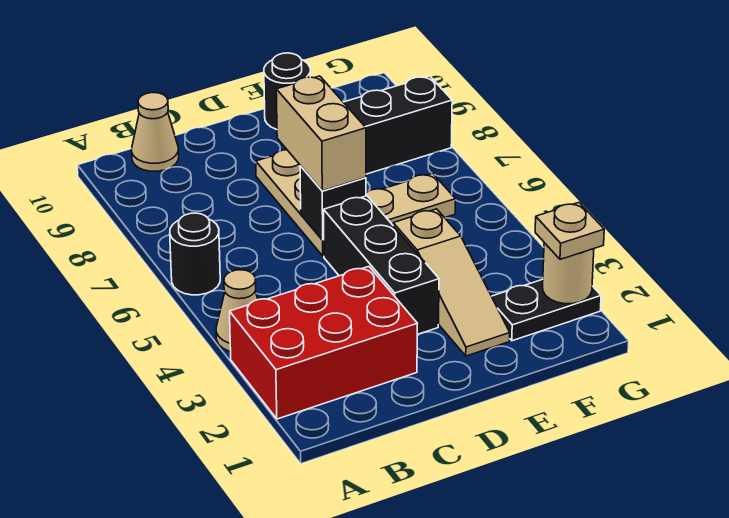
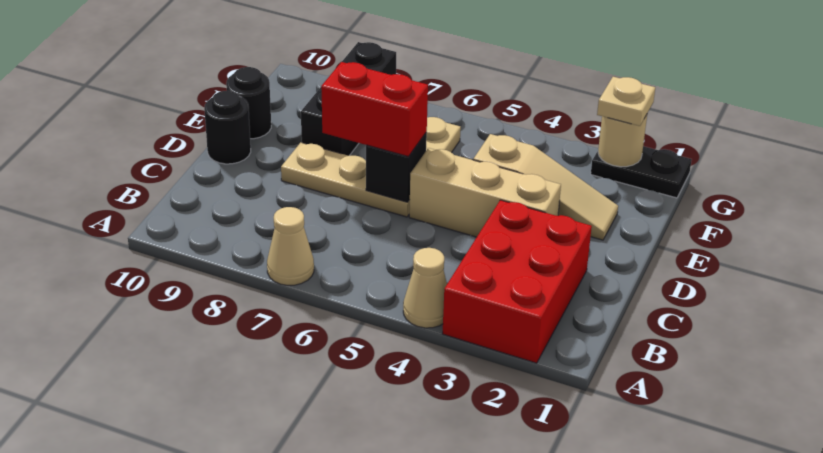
black round brick A6 level 1 -> black round brick D10 level 1
tan cone B10 level 1 -> tan cone A7 level 1
black brick D3:D5 level 1 -> tan brick D3:D5 level 1
tan brick D6:D7 level 3 -> red brick D6:D7 level 3
black plate F2:G2 level 1 -> black plate G1:G2 level 1

